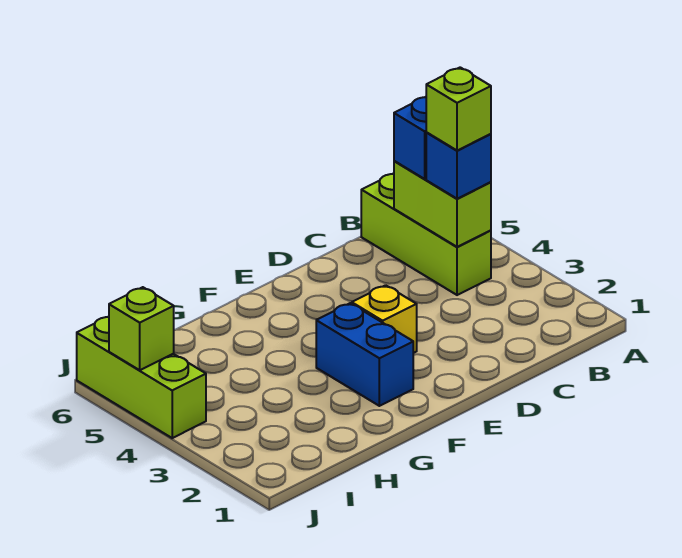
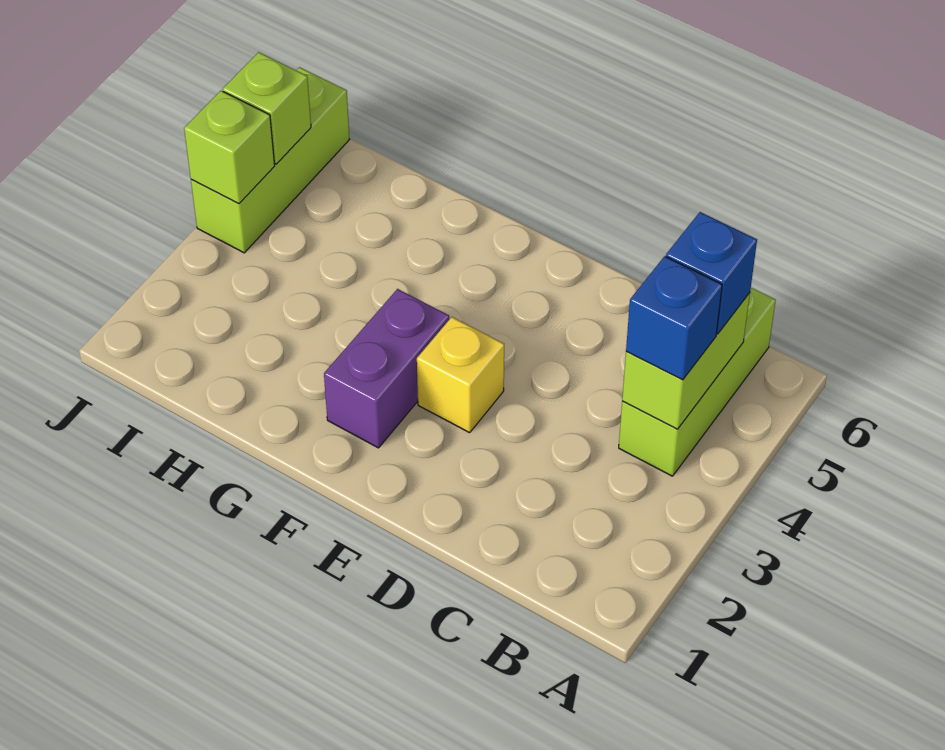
lime brick B4 level 4 -> lime brick J4 level 2
blue brick F2:F3 level 1 -> purple brick F2:F3 level 1

